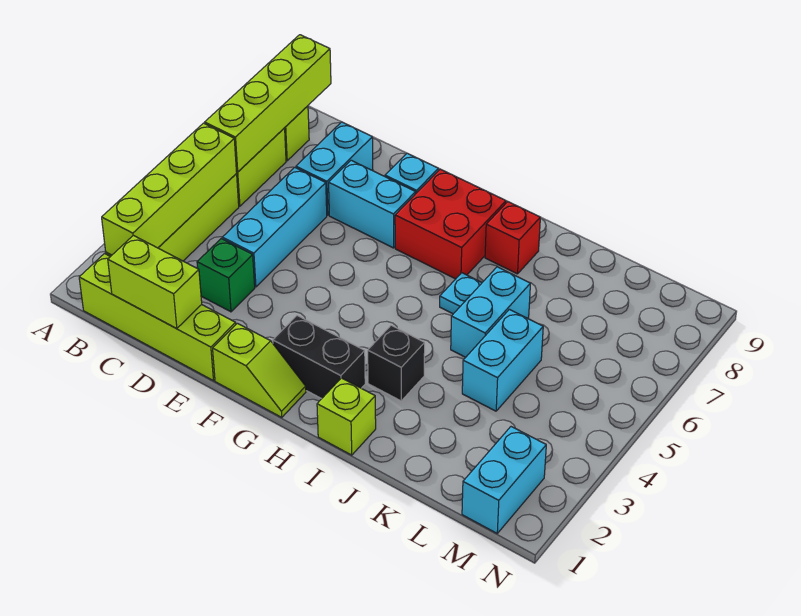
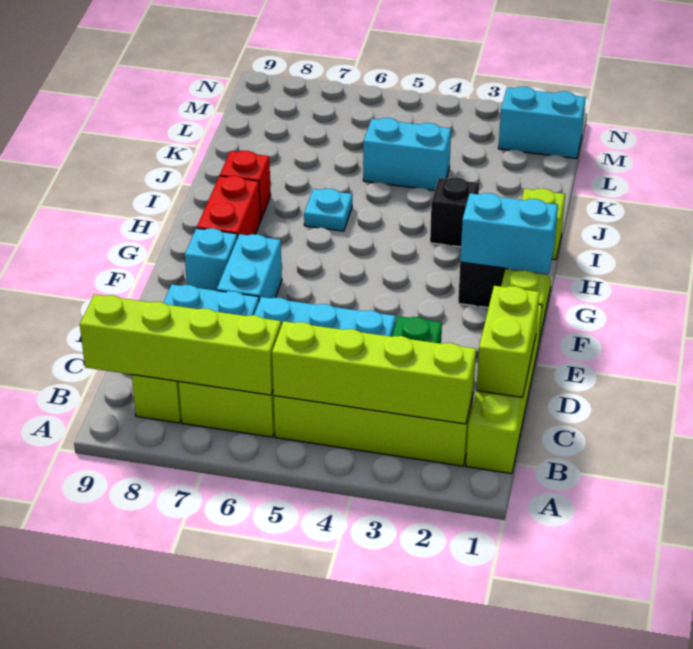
red brick G7:H8 level 1 -> red brick G8:H8 level 1
cyan brick J5:J6 level 1 -> cyan brick G1:G2 level 2

